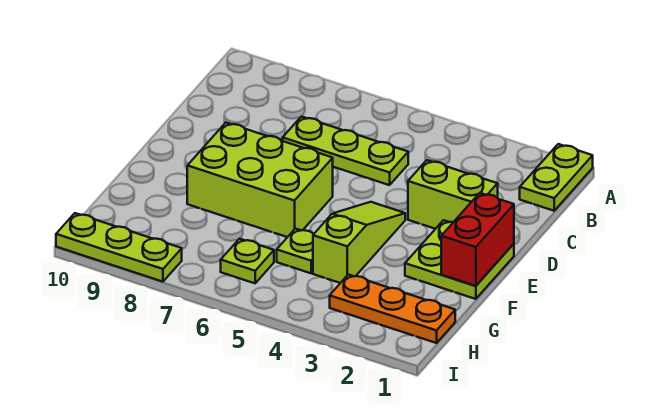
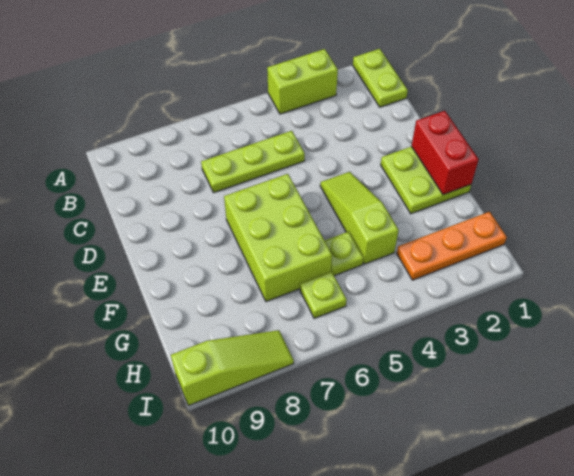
lime brick D2:D3 level 1 -> lime brick A3:A4 level 1
lime brick E6:F8 level 1 -> lime brick E6:G7 level 1
lime plate I8:I10 level 1 -> lime slope I8:I10 level 1 top 10

